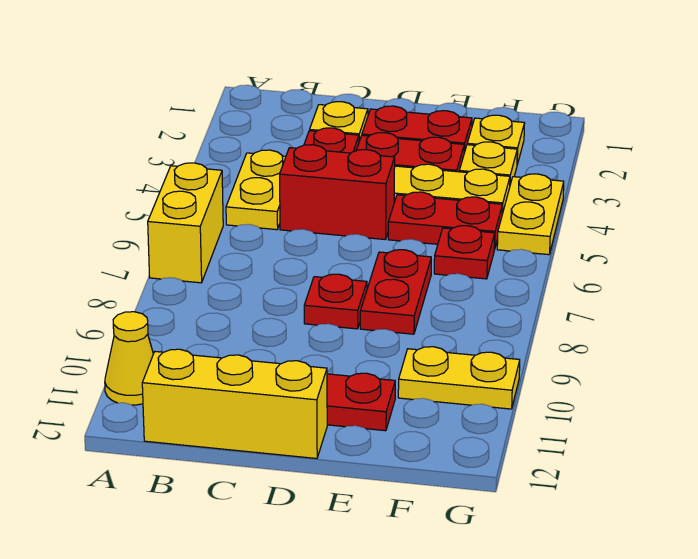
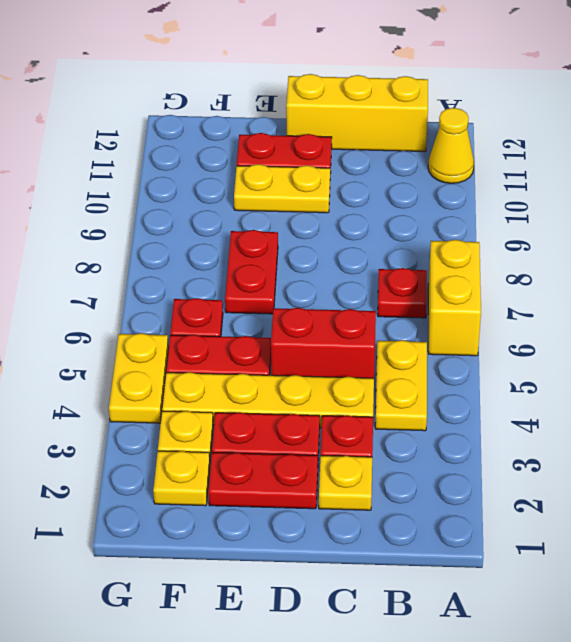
red plate D8 level 1 -> red plate B7 level 1
yellow plate F10:G10 level 1 -> yellow plate D10:E10 level 1

